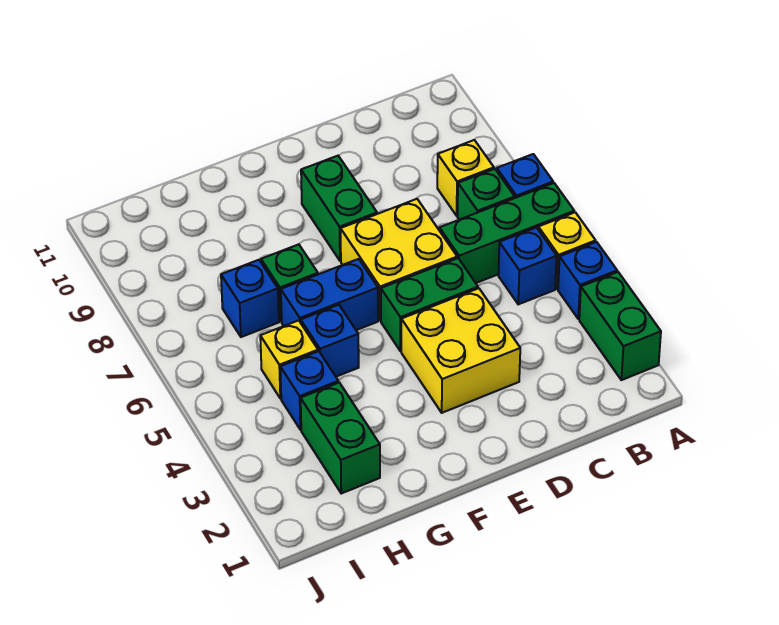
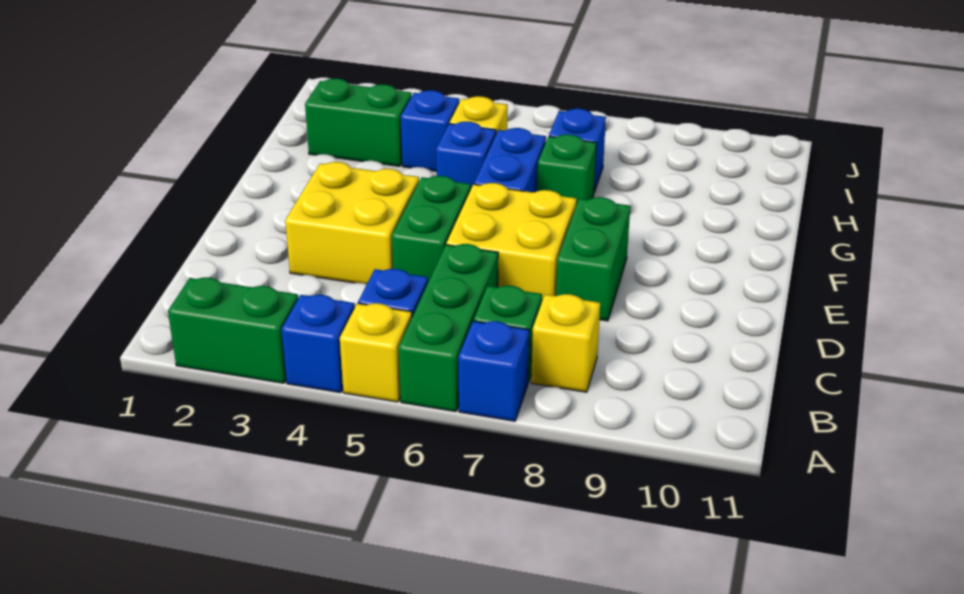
green brick E8:E9 level 1 -> green brick D8:E8 level 1

